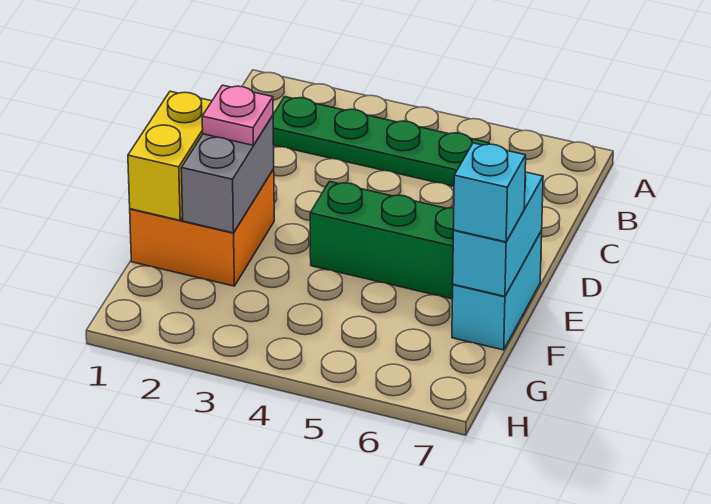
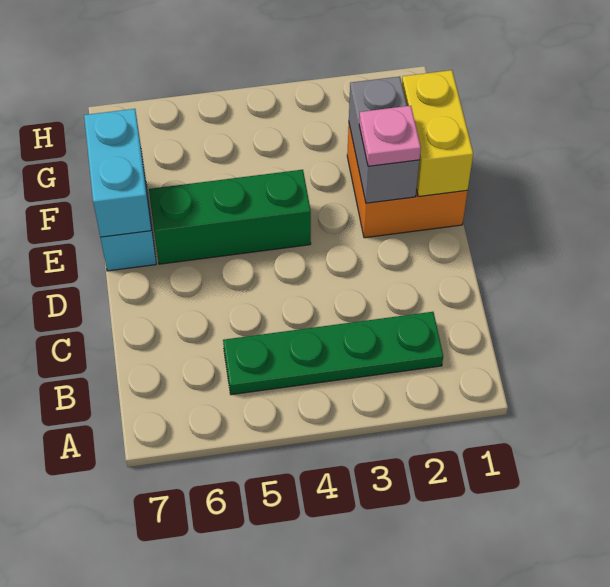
cyan brick F7 level 3 -> none

